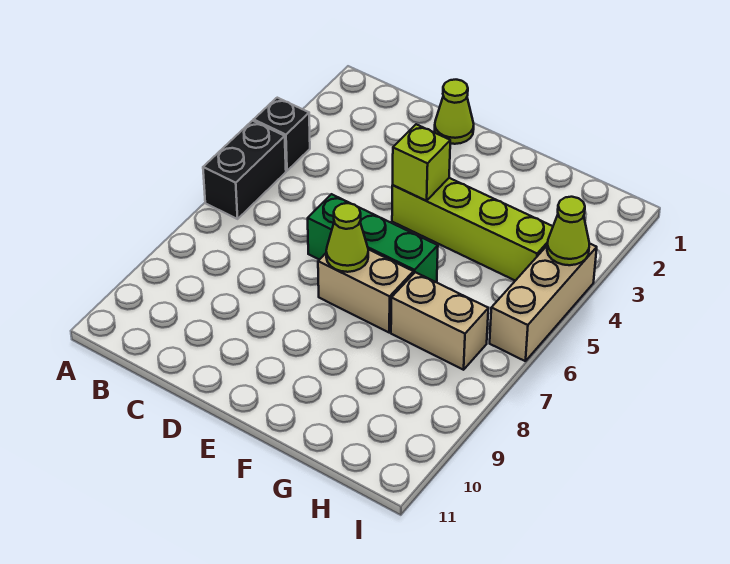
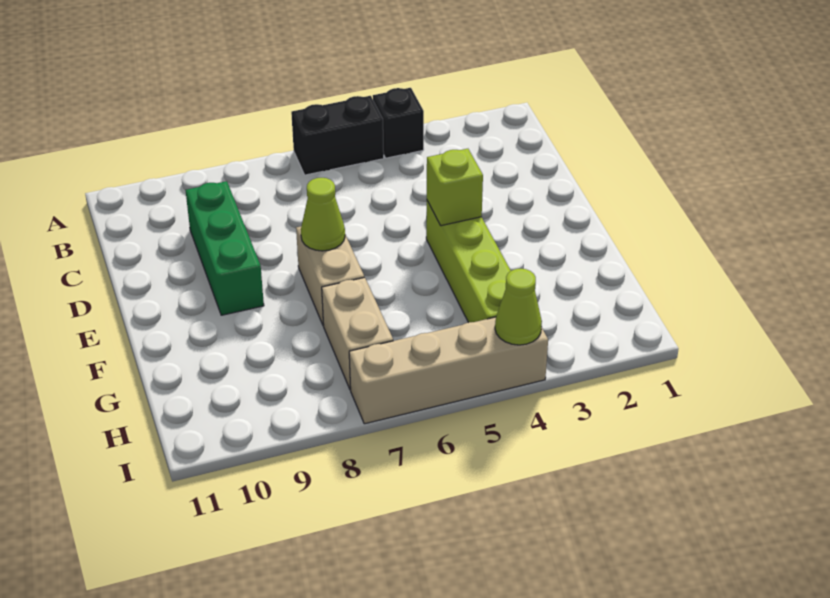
lime cone D1 level 1 -> none
green brick D6:F6 level 1 -> green brick C9:E9 level 1
tan brick I4:I6 level 1 -> tan brick I4:I7 level 1

